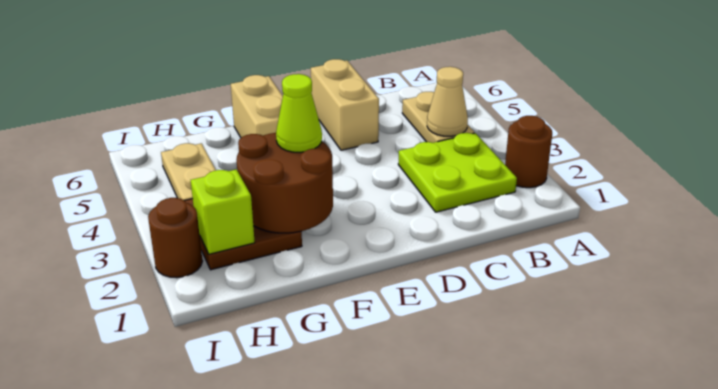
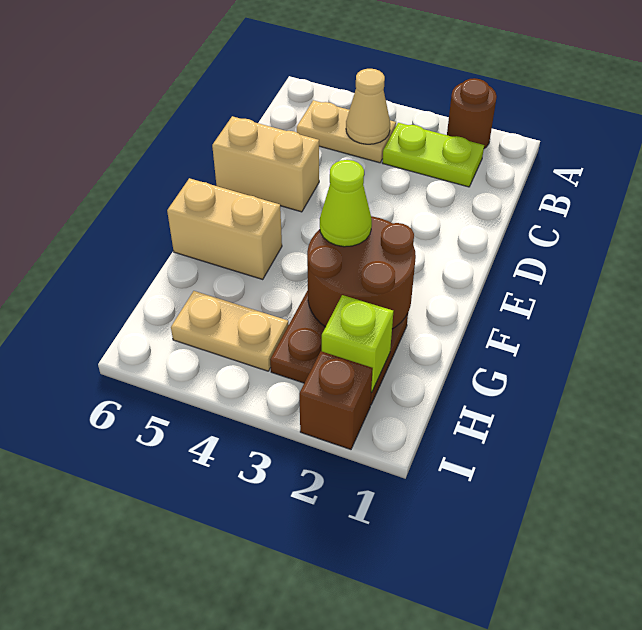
lime plate B2:C3 level 1 -> lime plate B2:B3 level 1
brown round brick I2 level 1 -> brown brick I2 level 1

